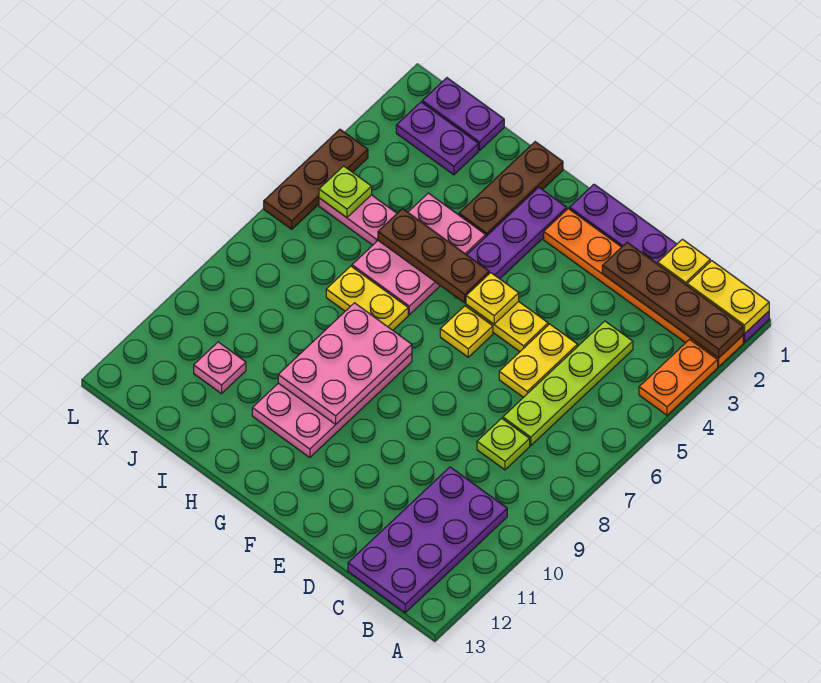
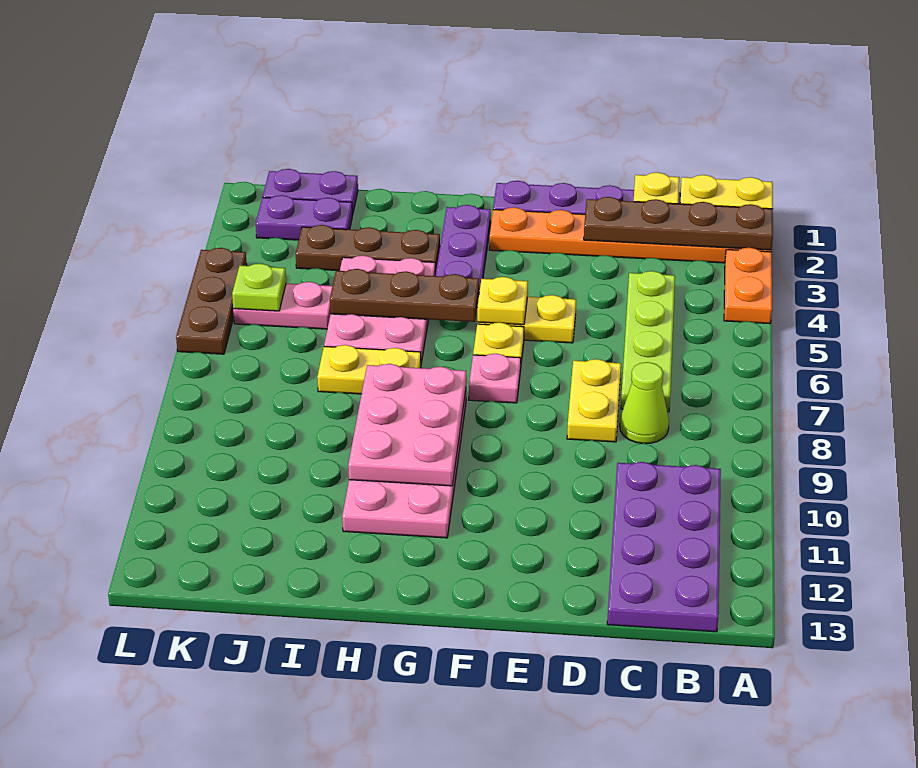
lime plate C8 level 1 -> lime cone C8 level 1
yellow plate D5:D6 level 1 -> yellow plate D7:D8 level 1
brown plate H1:H3 level 1 -> brown plate H3:J3 level 1
pink plate J11 level 1 -> pink plate F7 level 1

